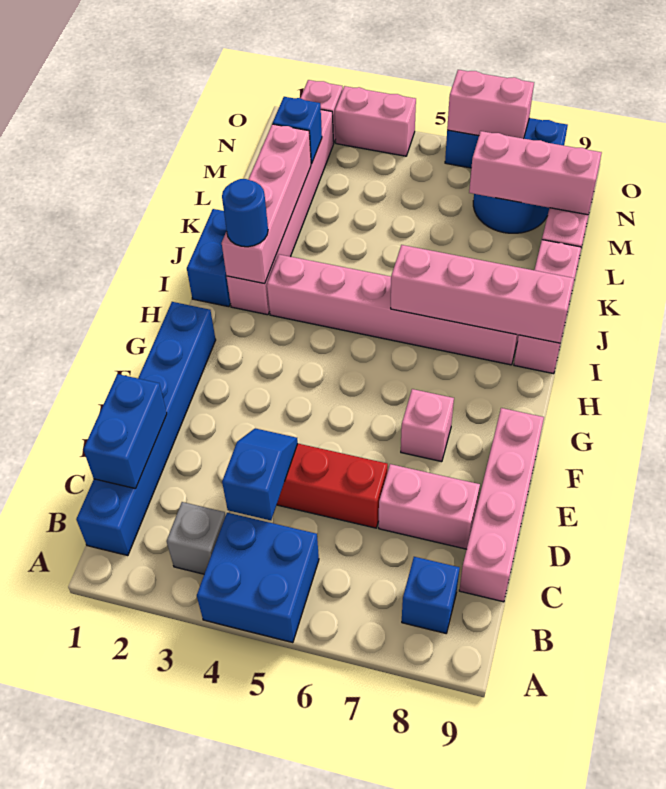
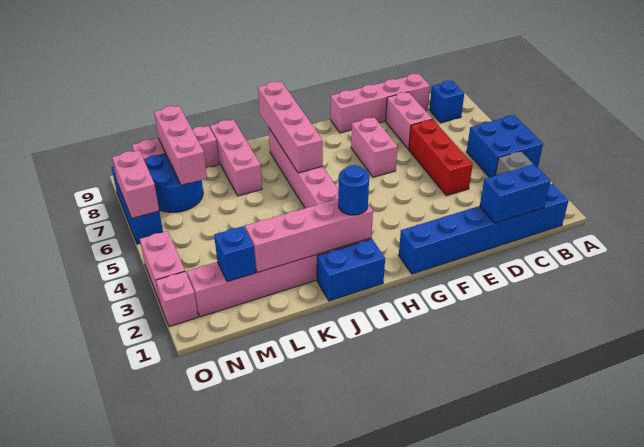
blue slope C4:D4 level 2 top C -> none
pink brick F7 level 1 -> pink brick F6:F7 level 1
pink brick I9:K9 level 1 -> pink brick K7:K9 level 1

